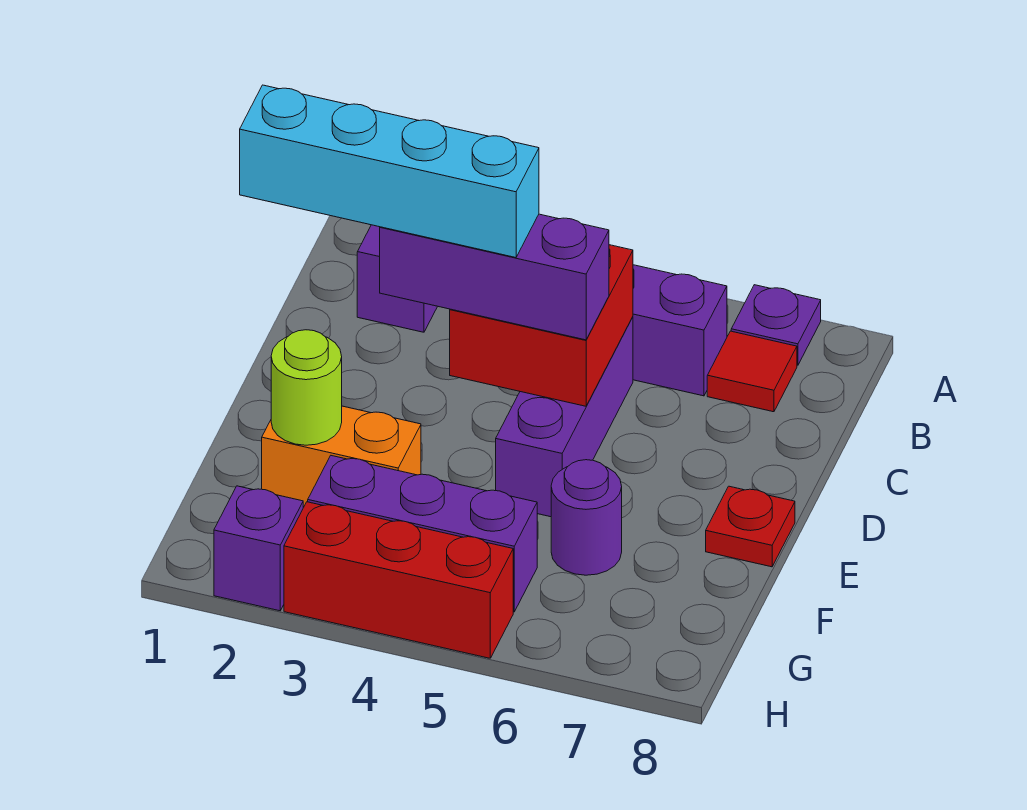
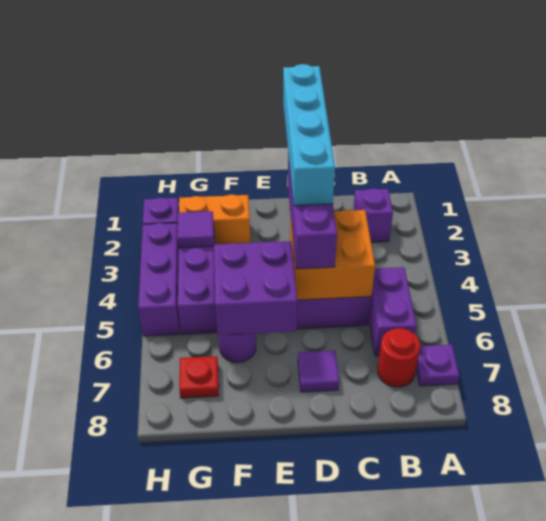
red tile B7 level 1 -> red round brick B7 level 1
red brick C4:D5 level 2 -> orange brick C4:D5 level 2
none -> purple tile D7 level 1
none -> purple brick E5:F6 level 2
red plate E8 level 1 -> red plate G7 level 1
orange brick F2:F3 level 1 -> orange brick F2:G2 level 1
lime round brick F2 level 2 -> none
none -> purple tile G3 level 2
red brick H3:H5 level 1 -> purple brick H3:H5 level 1

